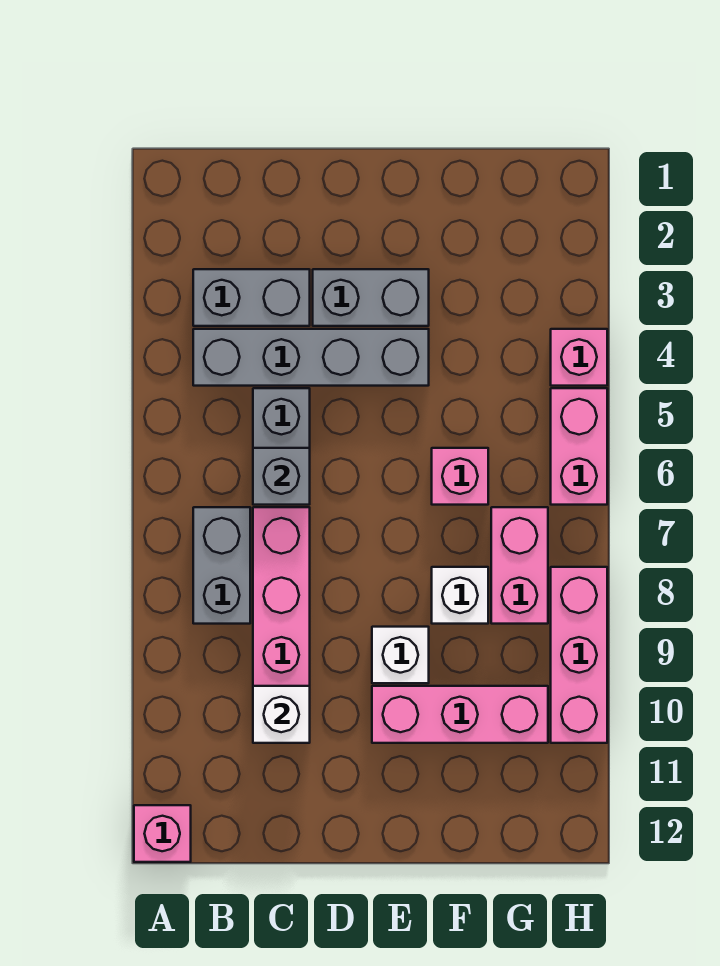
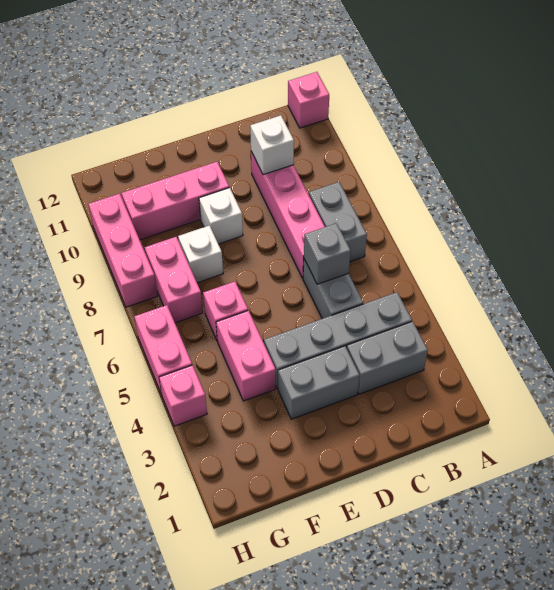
none -> pink brick F4:F5 level 1

